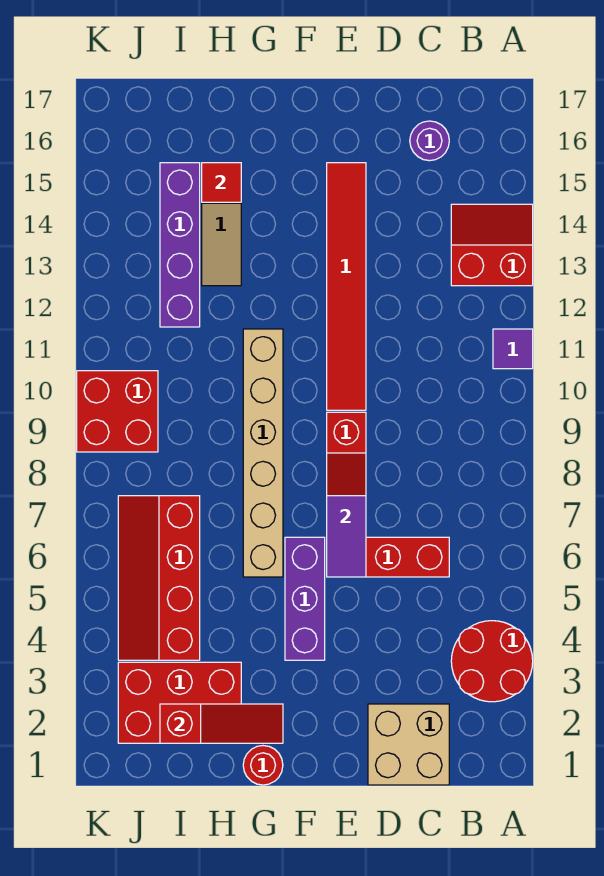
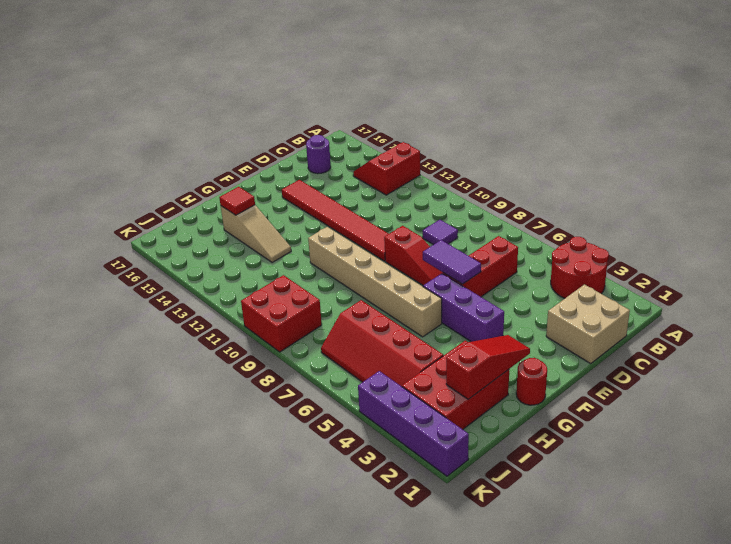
purple tile A11 level 1 -> purple tile C9 level 1
purple brick I12:I15 level 1 -> purple brick K1:K4 level 1

